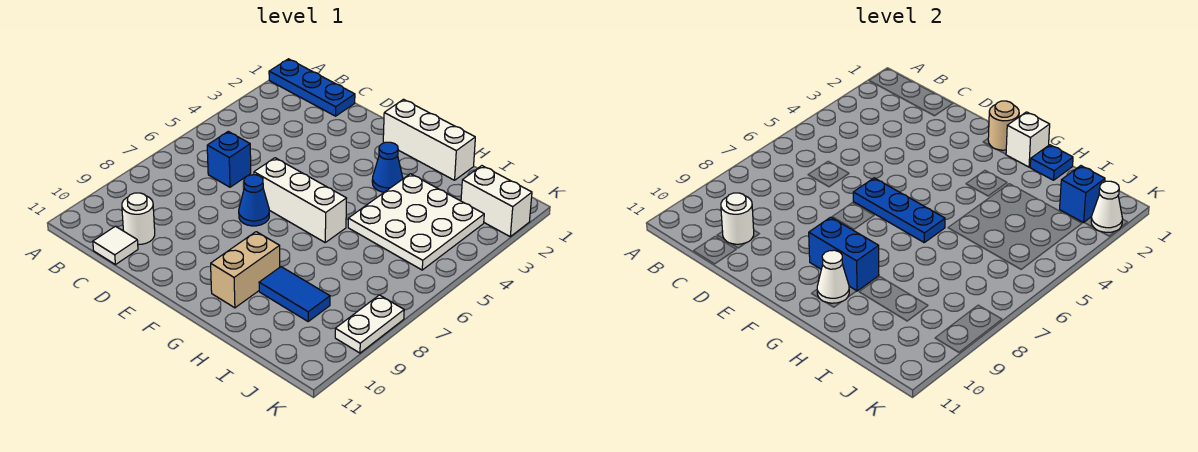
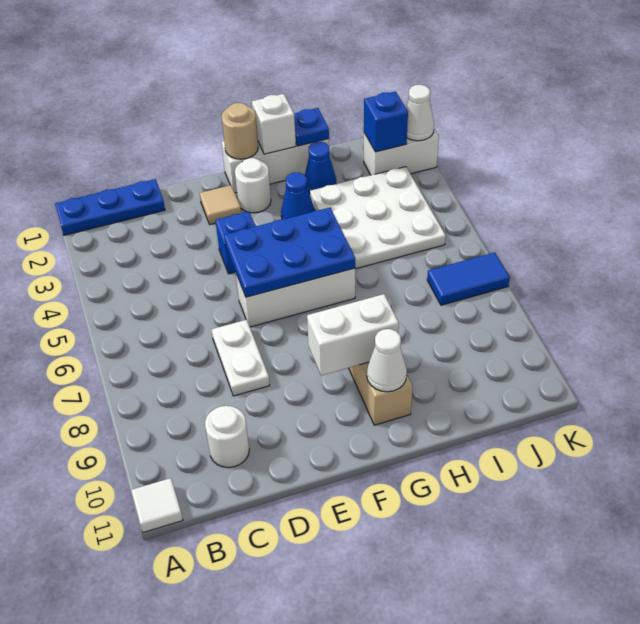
blue brick C6 level 1 -> blue brick E4 level 1
white round brick C10 level 2 -> white round brick F2 level 1
white tile C11 level 1 -> white tile A11 level 1
none -> tan tile E2 level 1
blue plate E6:G6 level 2 -> blue plate E5:G6 level 2
blue cone E7 level 1 -> blue cone H2 level 1
blue brick F9:G9 level 2 -> white brick F9:G9 level 2
blue tile H9:I9 level 1 -> blue tile J7:K7 level 1
white plate K8:K9 level 1 -> white plate D7:D8 level 1

